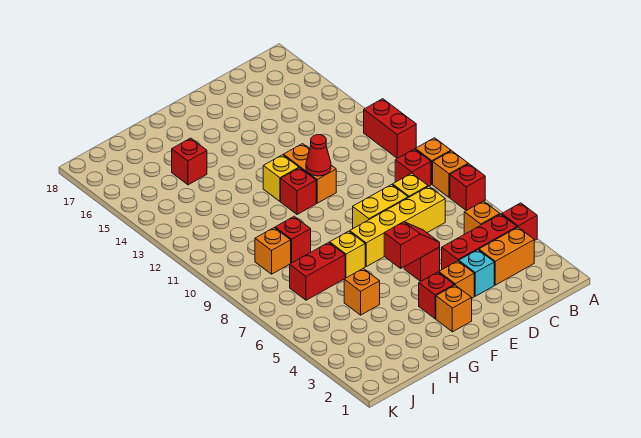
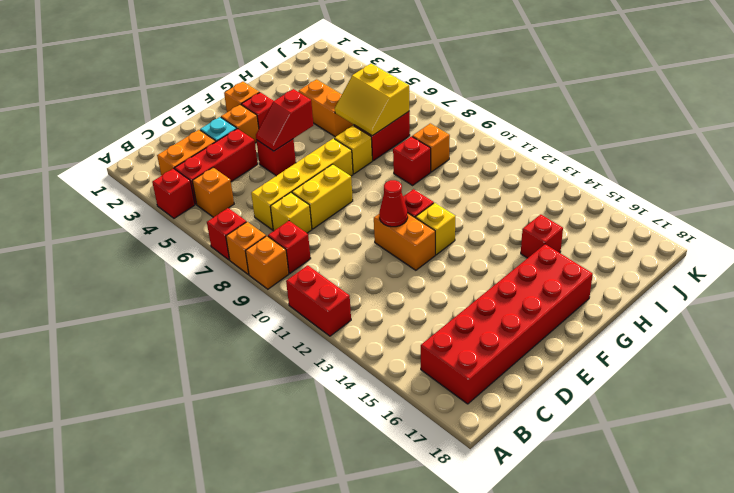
none -> red brick B16:G17 level 1
orange brick H5 level 1 -> orange brick H4:H5 level 1
none -> yellow slope H6:I7 level 2 top I

